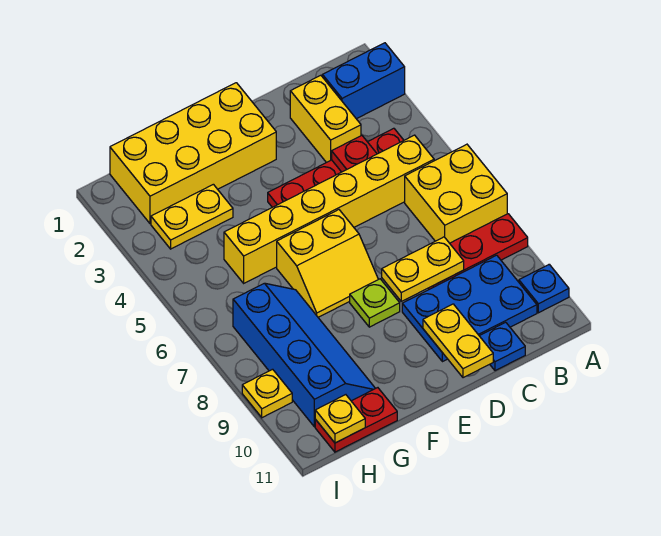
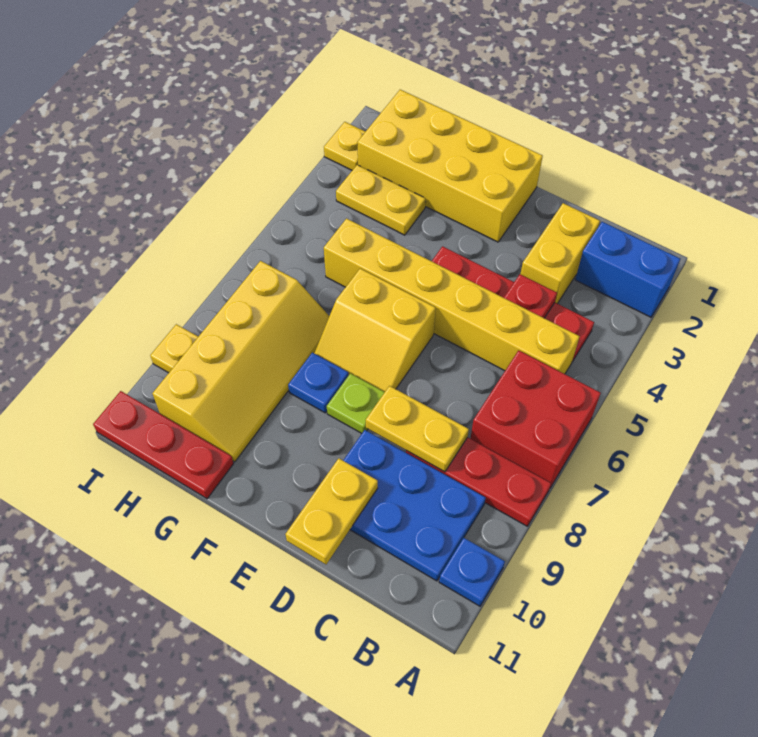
yellow brick A6:B7 level 1 -> red brick A6:B7 level 1
blue plate C11 level 1 -> blue plate F8 level 1
blue slope G7:H10 level 1 top H -> yellow slope G7:H10 level 1 top H
red plate G11:H11 level 1 -> red plate G11:I11 level 1
yellow plate H11 level 2 -> yellow plate I2 level 1

